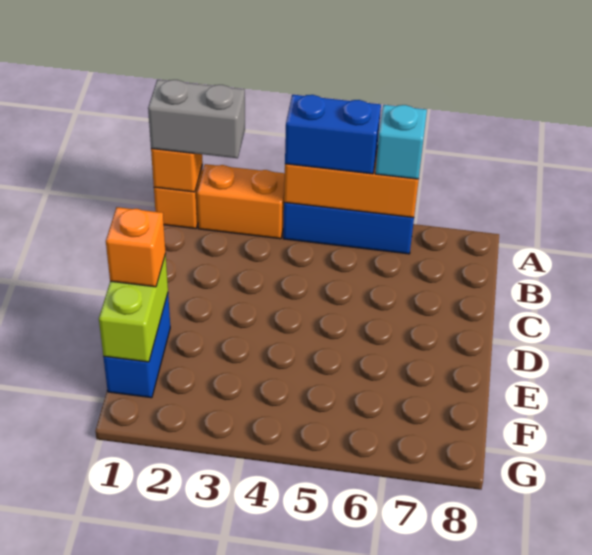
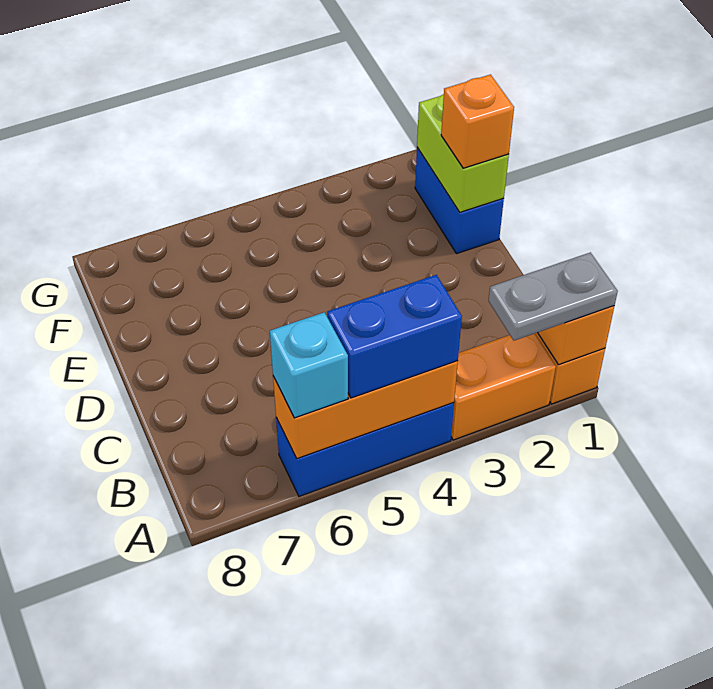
grey brick A1:A2 level 3 -> grey plate A1:A2 level 3

